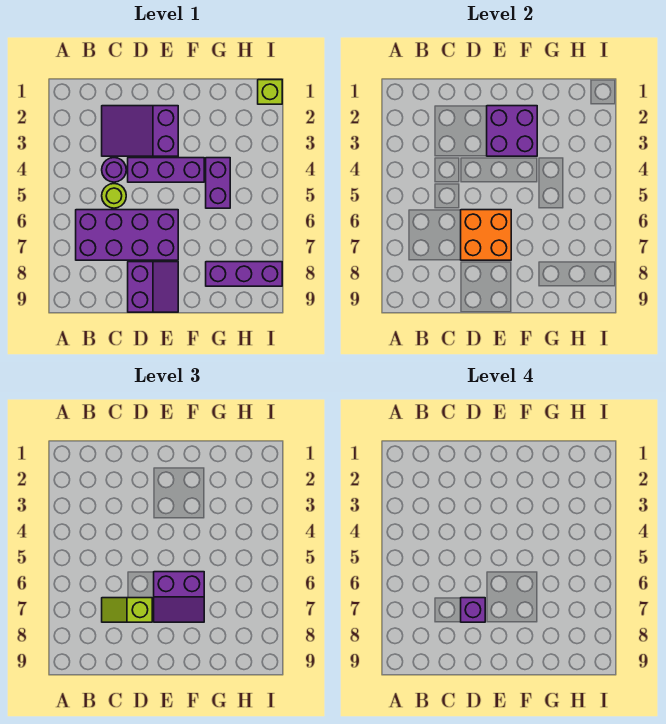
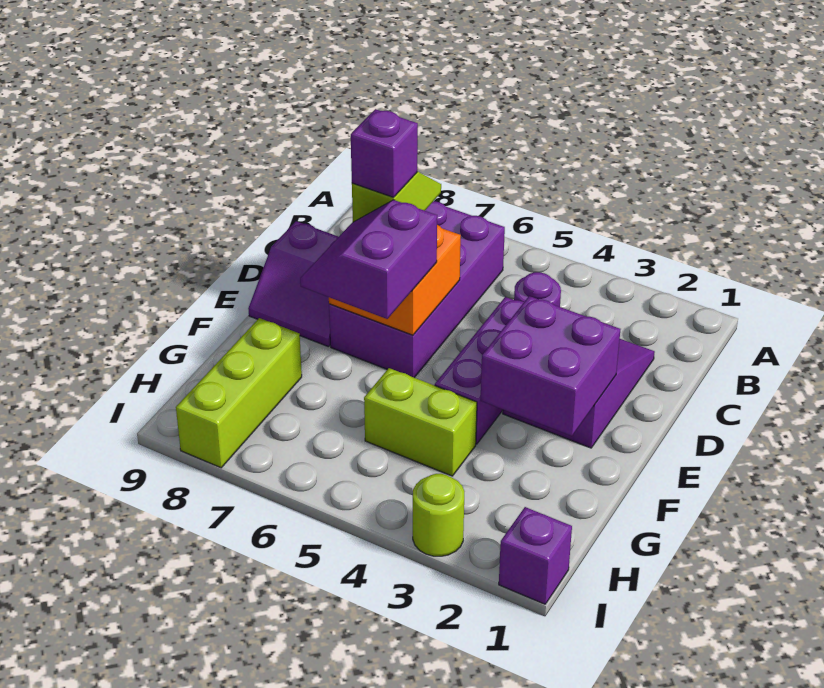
lime round brick C5 level 1 -> lime round brick I3 level 1
purple brick G4:G5 level 1 -> lime brick G4:G5 level 1
purple brick G8:I8 level 1 -> lime brick G8:I8 level 1
lime brick I1 level 1 -> purple brick I1 level 1

